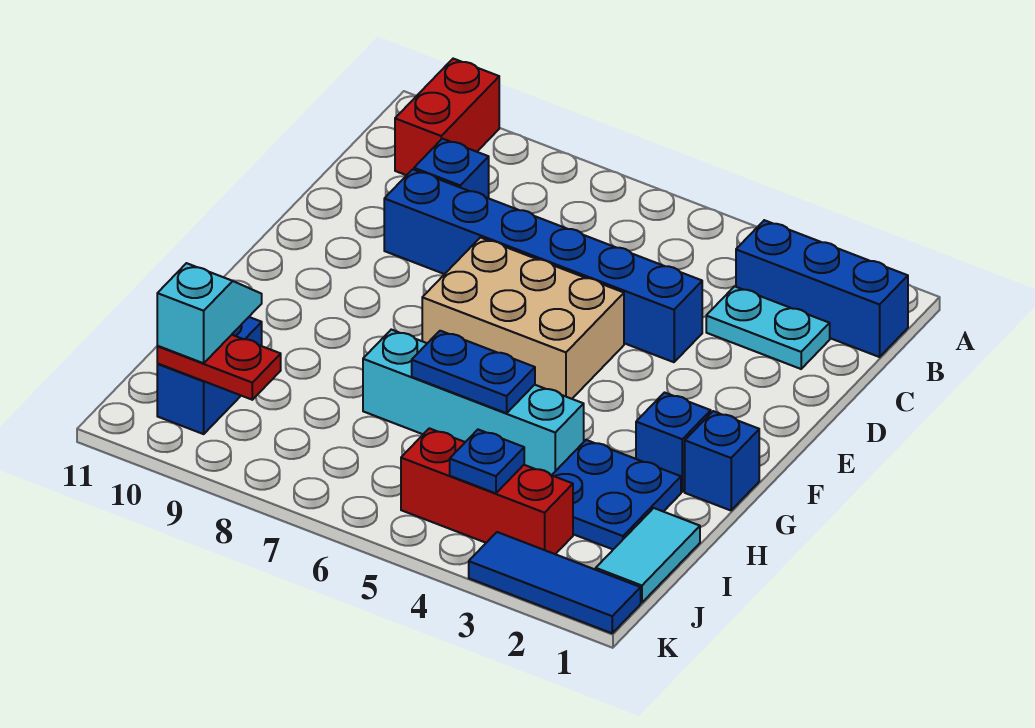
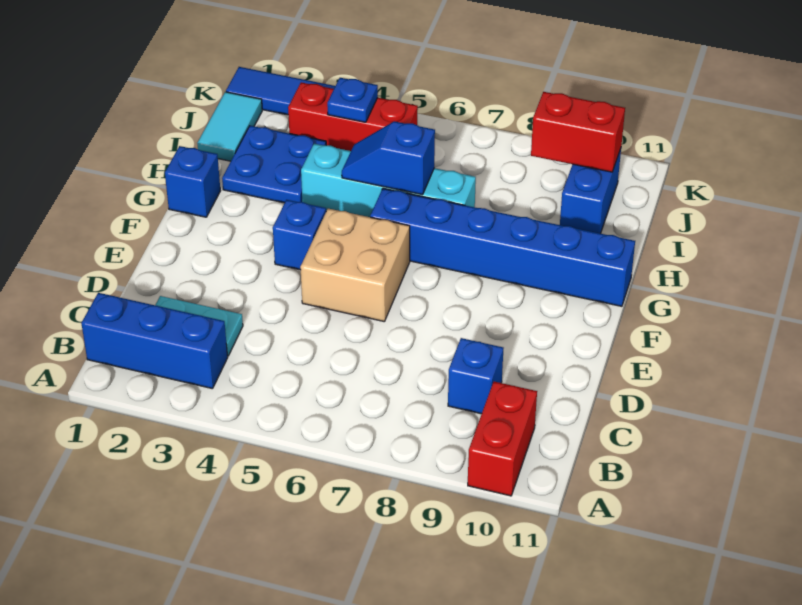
blue brick D4:D9 level 1 -> blue brick G6:G11 level 1
tan brick E5:F7 level 1 -> tan brick E5:F6 level 1
blue brick G2 level 1 -> blue brick F4 level 1
blue plate H5:H6 level 2 -> blue slope H5:H6 level 2 top 6
cyan slope I10:J10 level 3 top J -> none
red plate J9:J10 level 2 -> red brick J9:J10 level 2

